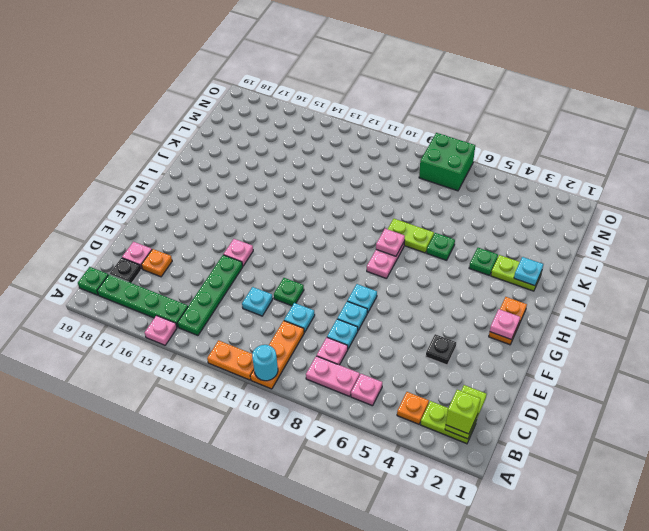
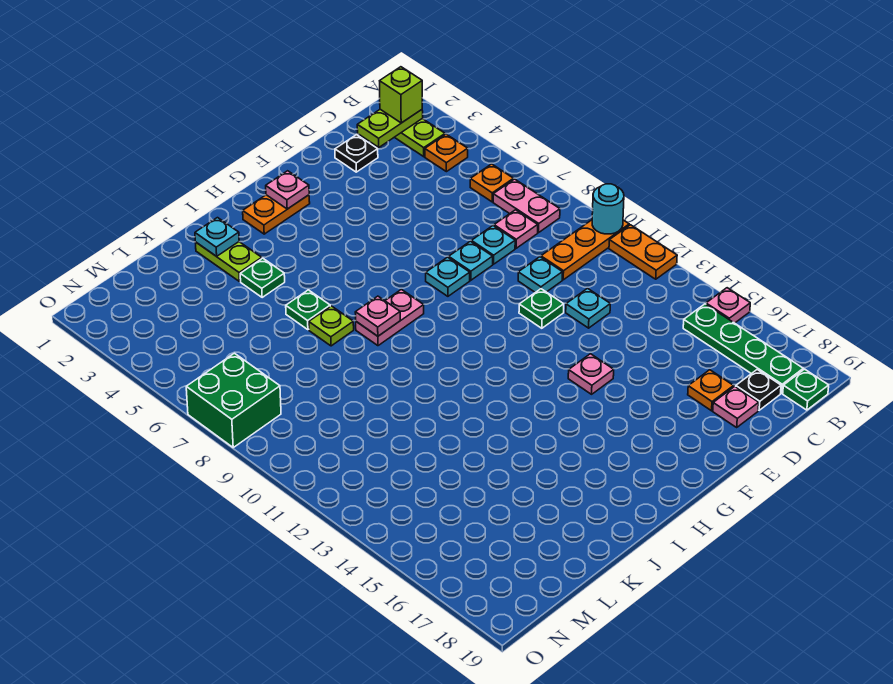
pink plate B6 level 1 -> orange plate B6 level 1
green plate B14:E14 level 1 -> none
black plate E4 level 1 -> black plate D2 level 1
lime plate J7:J8 level 1 -> lime plate J7 level 1

